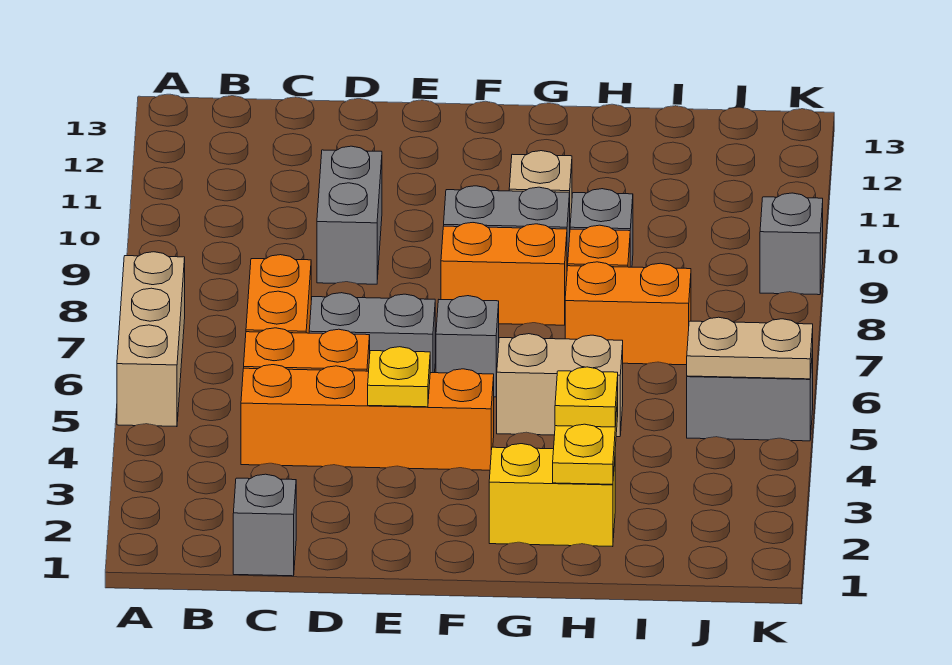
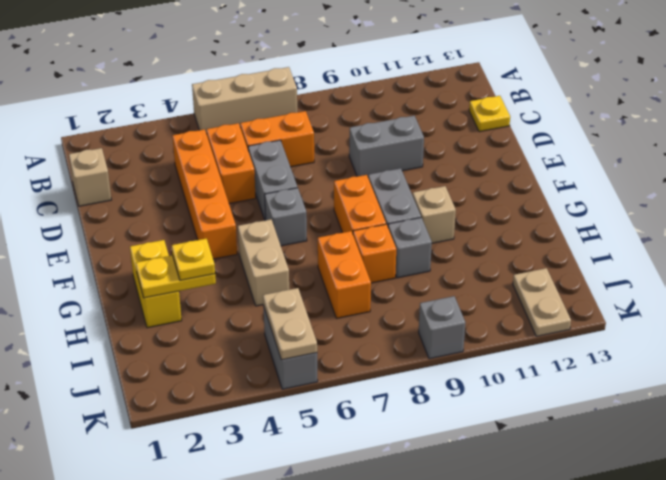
grey brick C1 level 1 -> tan brick C1 level 1
yellow plate E4 level 2 -> yellow plate C13 level 1
none -> tan plate J12:K12 level 1

